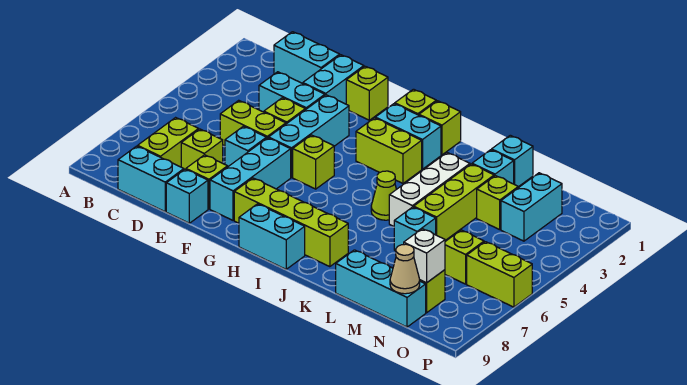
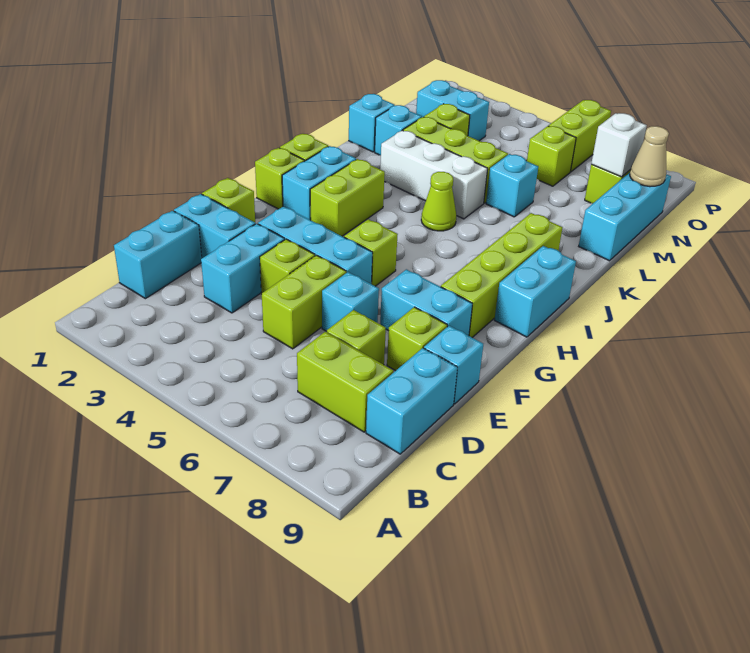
cyan brick F6:F8 level 1 -> cyan brick F7:F8 level 1

